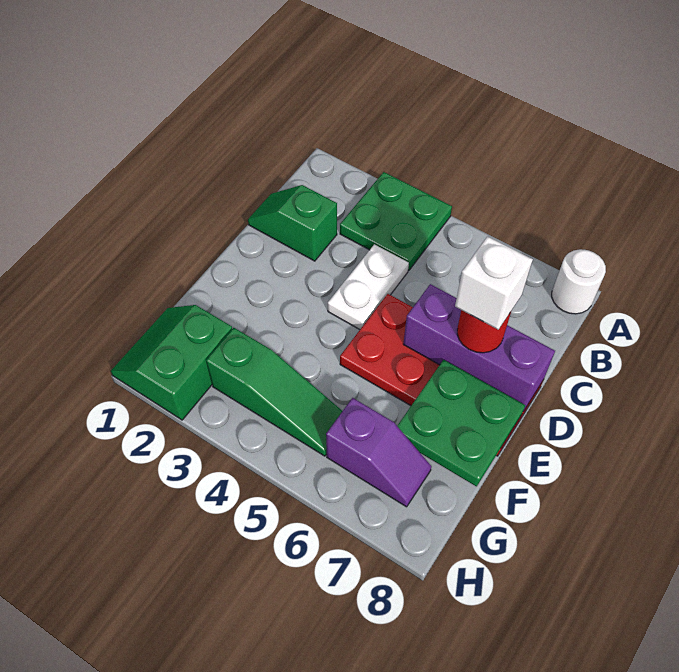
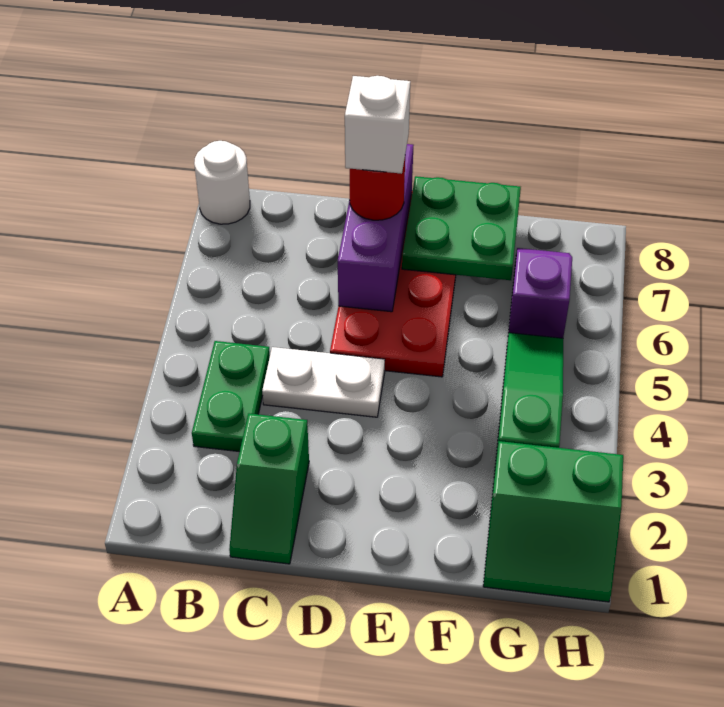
green plate A3:B4 level 1 -> green plate B3:B4 level 1

